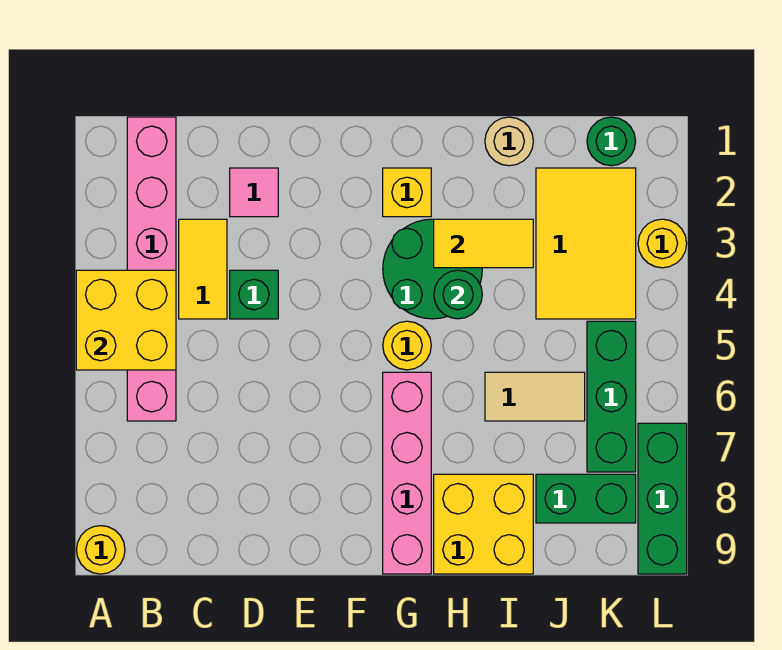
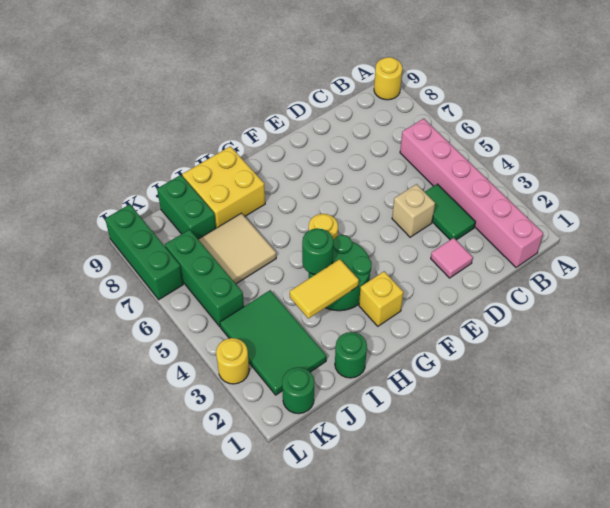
yellow brick A4:B5 level 2 -> none
yellow tile C3:C4 level 1 -> green tile C3:C4 level 1
green brick D4 level 1 -> tan brick D4 level 1
pink brick G6:G9 level 1 -> none
tan round brick I1 level 1 -> green round brick I1 level 1
tan tile I6:J6 level 1 -> tan tile I6:J7 level 1
yellow tile J2:K4 level 1 -> green tile J2:K4 level 1
green brick J8:K8 level 1 -> green brick J8:J9 level 1

